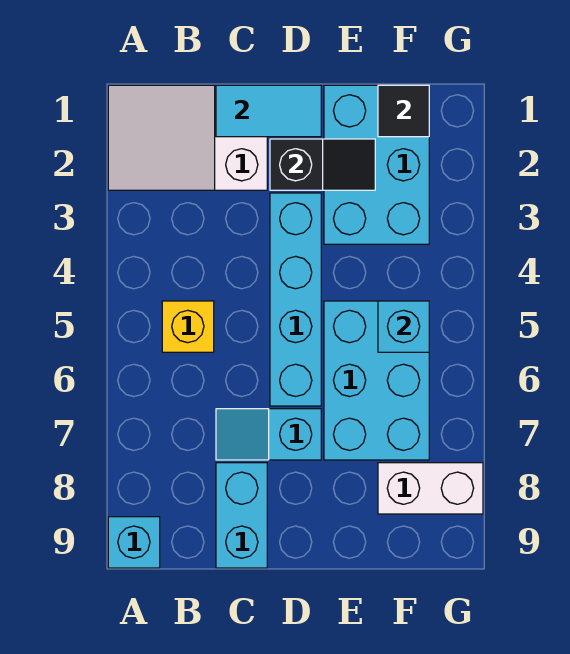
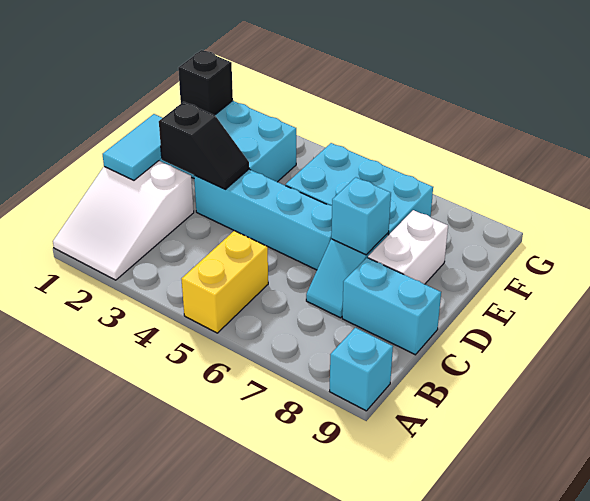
yellow brick B5 level 1 -> yellow brick A5:B5 level 1
black slope D2:E2 level 2 top D -> black slope D2:D3 level 2 top 2
black tile F1 level 2 -> black brick F1 level 2
cyan brick F5 level 2 -> cyan brick D7 level 2
white brick F8:G8 level 1 -> white brick D8:E8 level 1

